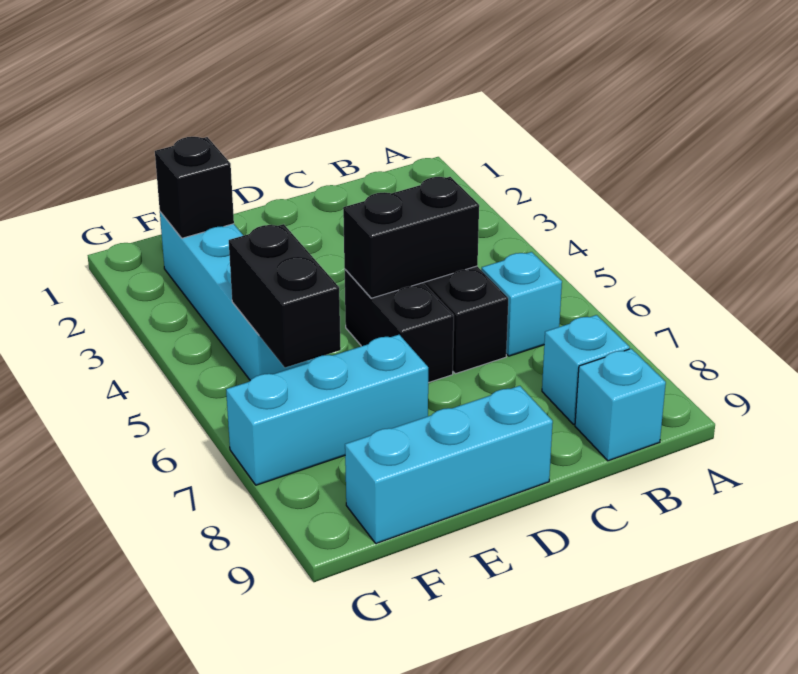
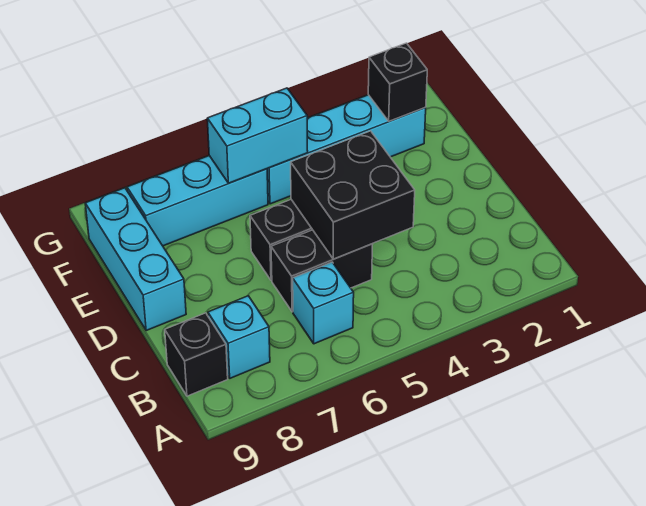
cyan brick B9 level 1 -> black brick B9 level 1
black brick C5:D5 level 2 -> black brick C4:D5 level 2
cyan brick E7:G7 level 1 -> cyan brick F6:F8 level 1
black brick F5:F6 level 2 -> cyan brick F5:F6 level 2

